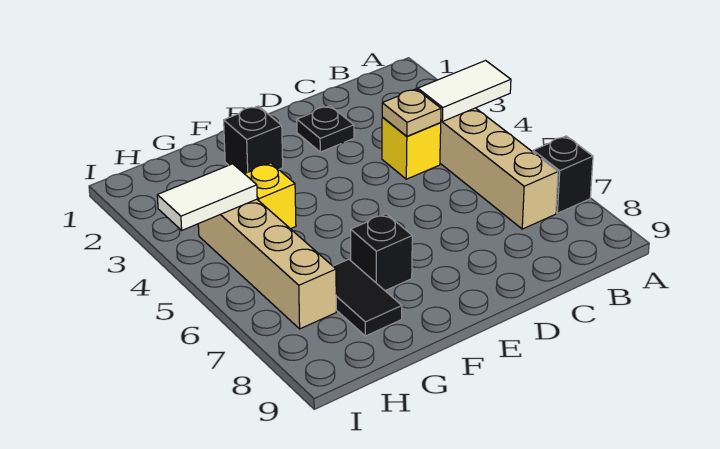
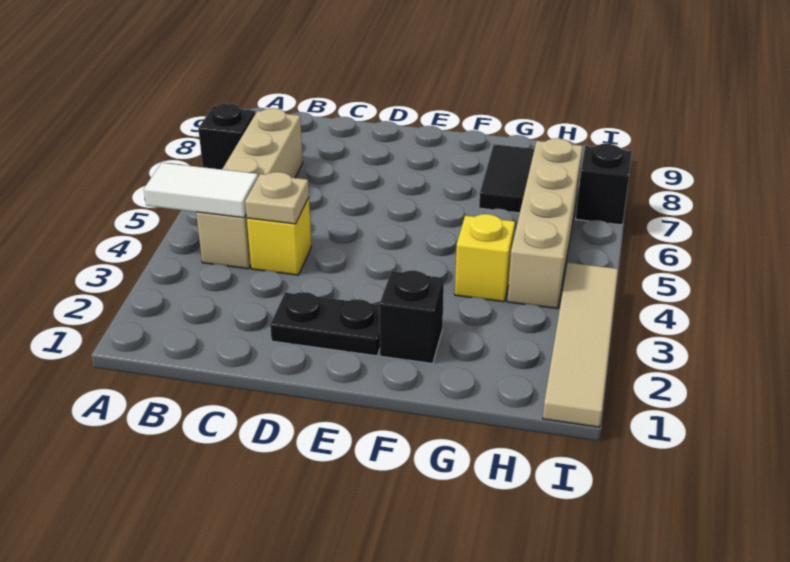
black plate D2 level 1 -> black plate D2:E2 level 1
black brick F7 level 1 -> black brick I7 level 1
white tile H4:I4 level 2 -> none
none -> tan tile I1:I4 level 1

